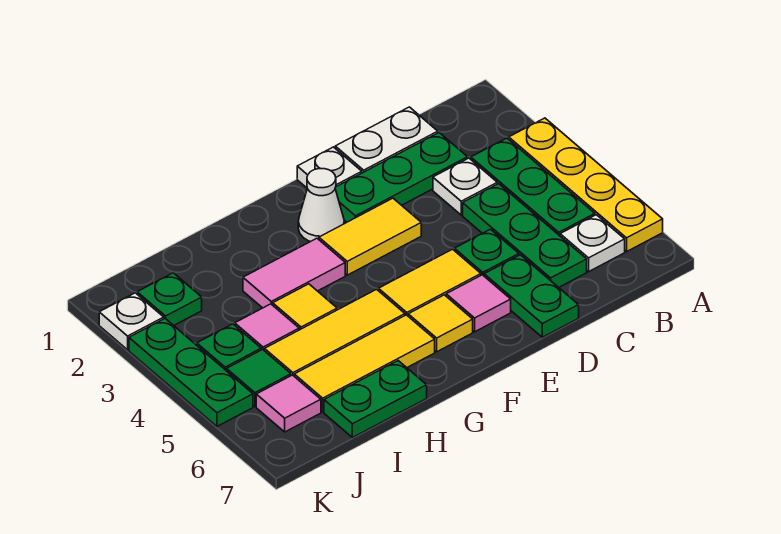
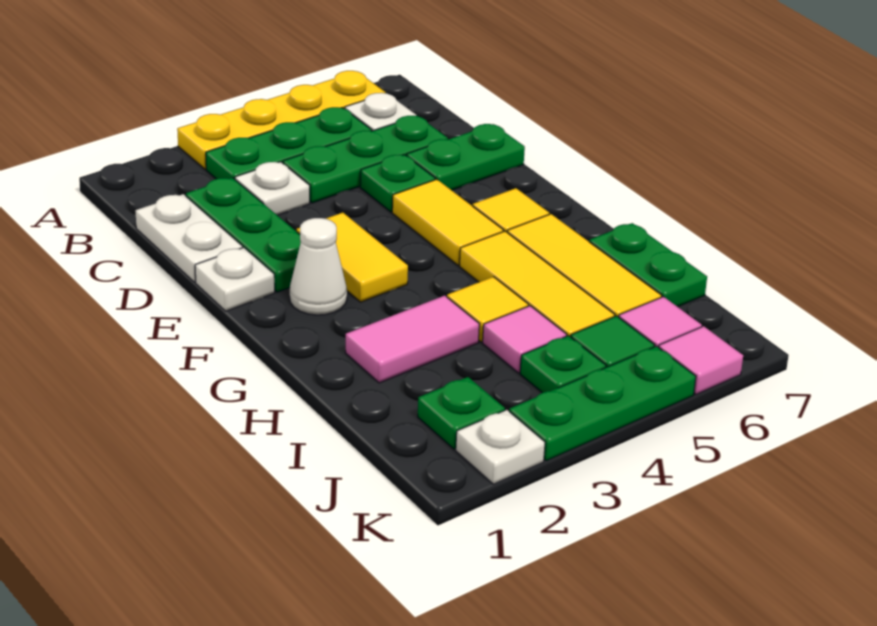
pink tile E6 level 1 -> pink tile K6 level 1
pink tile G3:H3 level 1 -> pink tile H2:H3 level 1

